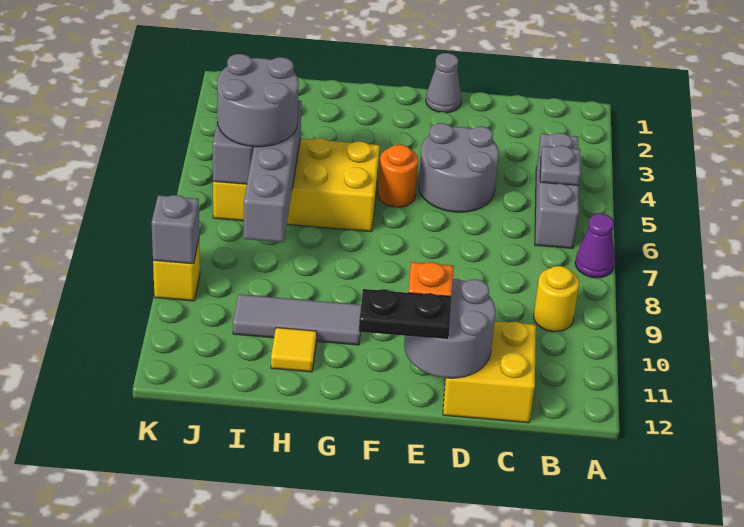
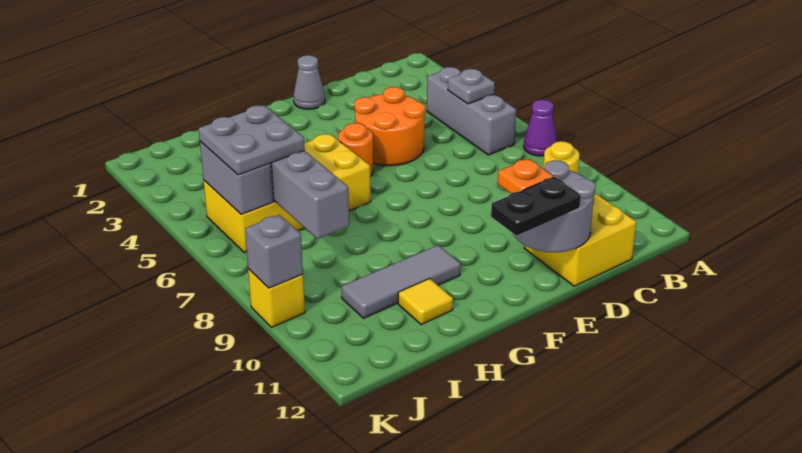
grey round brick D4:E5 level 1 -> orange round brick D4:E5 level 1
grey round brick I5:J6 level 3 -> grey plate I5:J6 level 3

